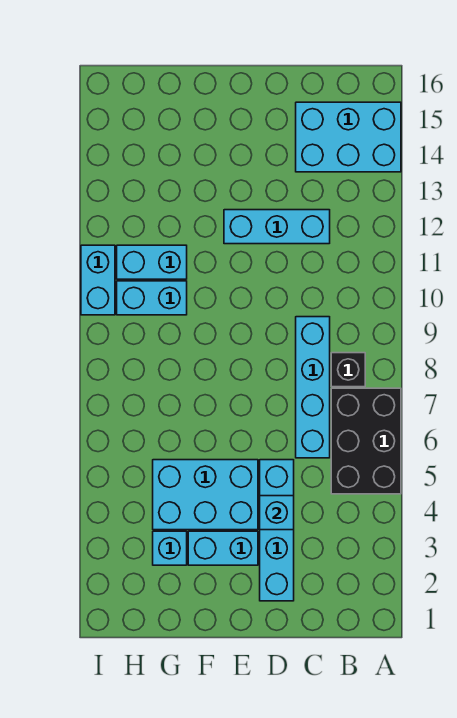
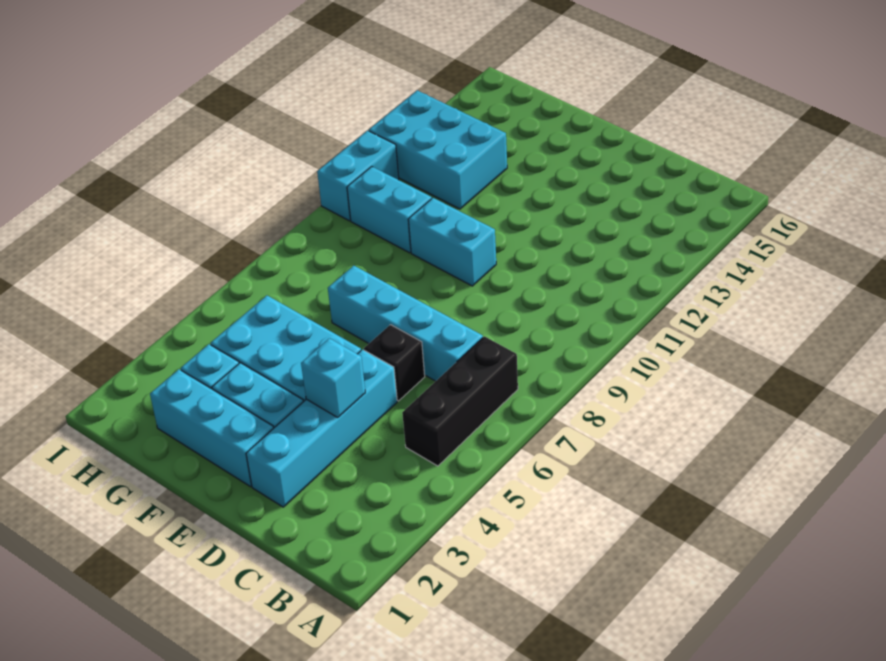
black brick A5:B7 level 1 -> black brick B5:B7 level 1
cyan brick A14:C15 level 1 -> cyan brick G12:I13 level 1
black brick B8 level 1 -> black brick D6 level 1
cyan brick C6:C9 level 1 -> cyan brick C7:F7 level 1
cyan brick C12:E12 level 1 -> cyan brick E2:G2 level 1
cyan brick G11:H11 level 1 -> cyan brick E10:F10 level 1

